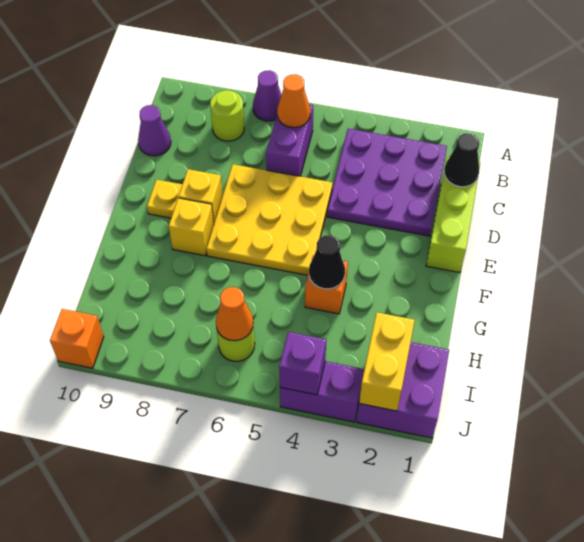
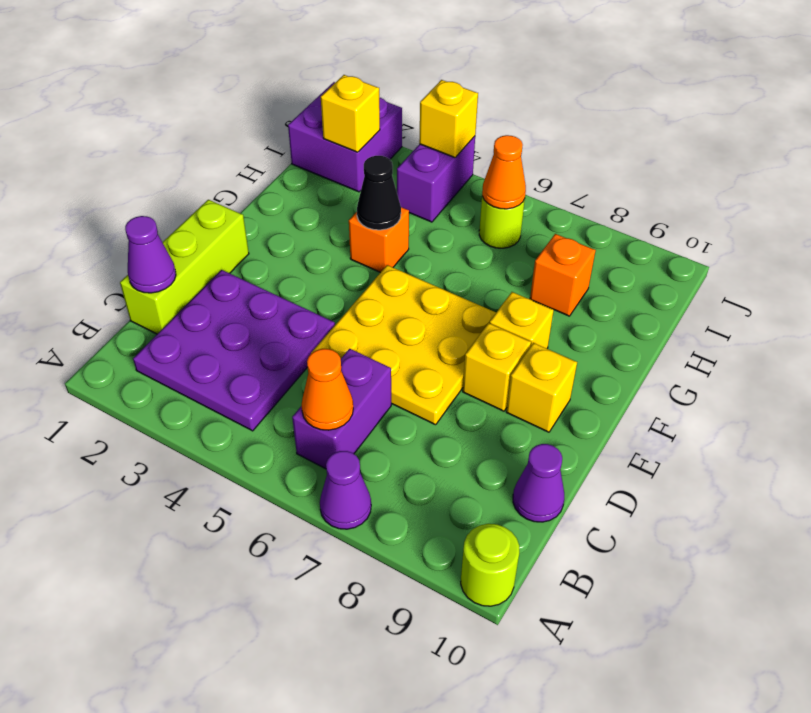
lime round brick B8 level 1 -> lime round brick A10 level 1
black cone C1 level 2 -> purple cone C1 level 2
yellow plate E9 level 1 -> yellow brick E9 level 1
yellow brick I2:J2 level 2 -> yellow brick I2 level 2
purple brick J3:J4 level 1 -> purple brick I4:J4 level 1
purple brick J4 level 2 -> yellow brick J4 level 2
orange brick J10 level 1 -> orange brick H8 level 1

